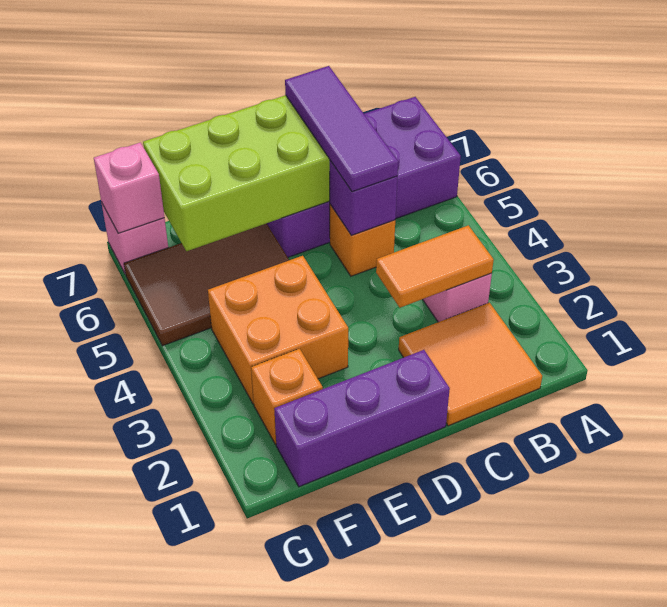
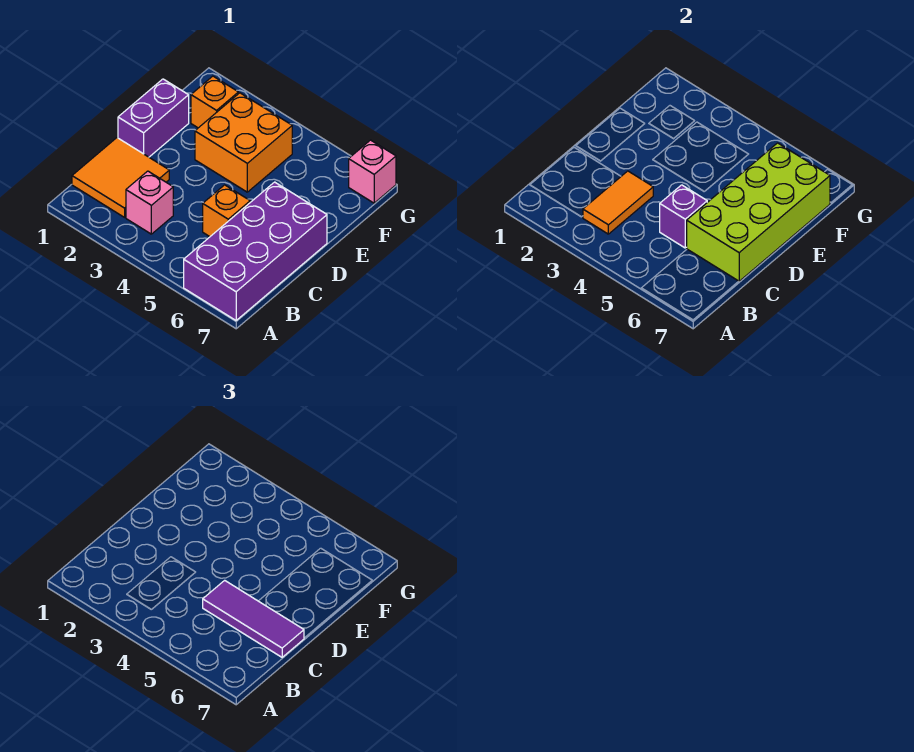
purple brick D1:F1 level 1 -> purple brick D1:E1 level 1
brown tile E5:G6 level 1 -> none
pink brick G7 level 2 -> none

